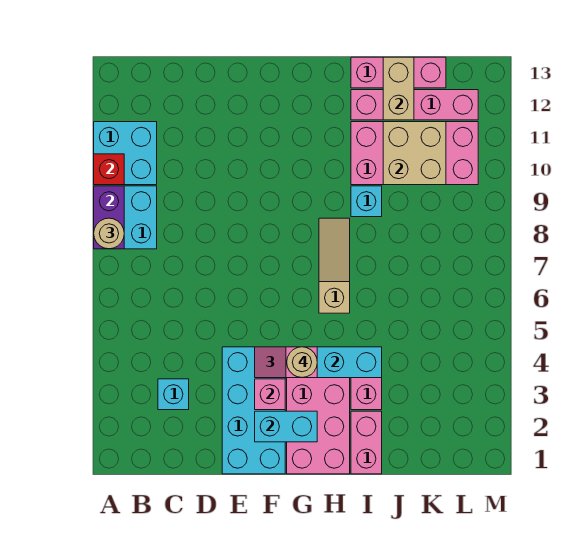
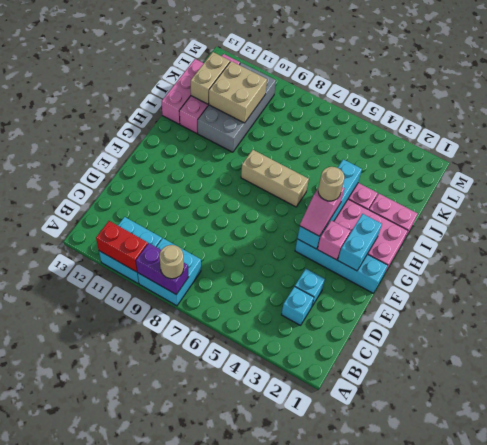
red brick A10 level 2 -> red brick A10:A11 level 2
cyan brick E1:F4 level 1 -> cyan brick F1:F4 level 1
tan slope H6:H8 level 1 top 6 -> tan brick H6:H8 level 1
cyan brick I9 level 1 -> cyan brick D3 level 1
pink brick I10:L11 level 1 -> grey brick I10:L11 level 1
tan brick J12:J13 level 2 -> tan brick J12:K12 level 2

